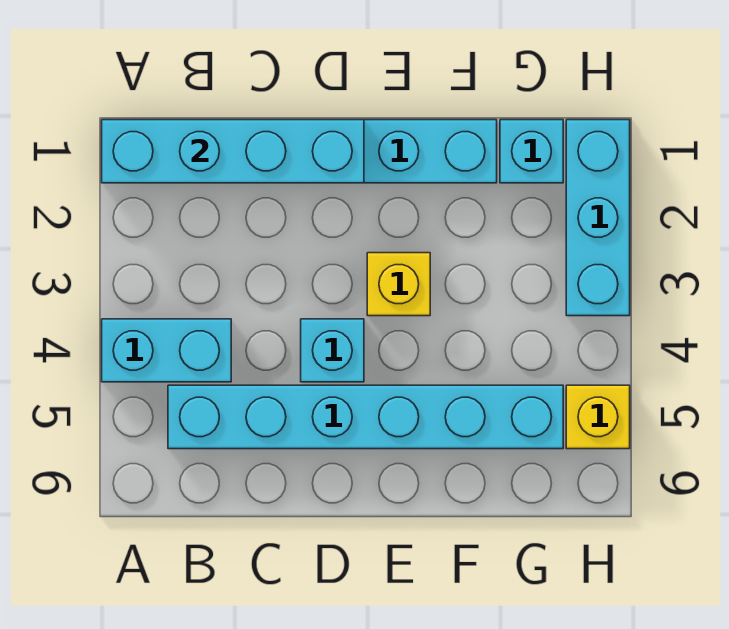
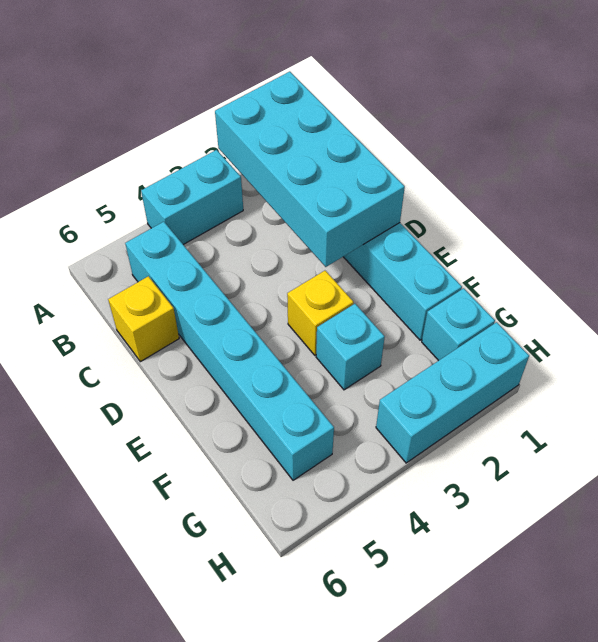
cyan brick A1:D1 level 2 -> cyan brick A1:D2 level 2
cyan brick A4:B4 level 1 -> cyan brick A3:A4 level 1
cyan brick D4 level 1 -> cyan brick F3 level 1
yellow brick H5 level 1 -> yellow brick C6 level 1

